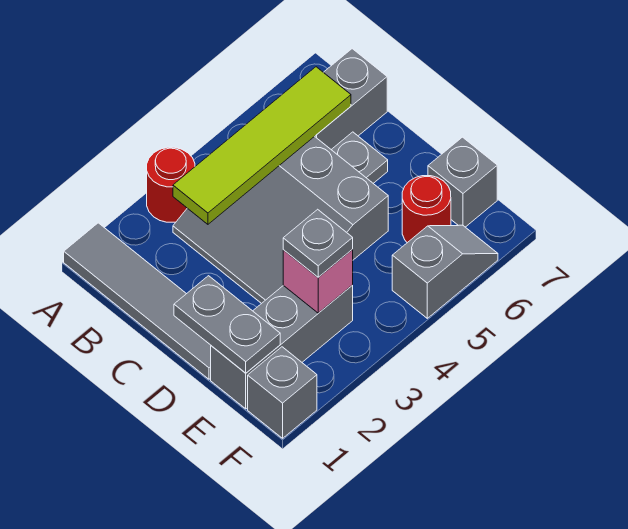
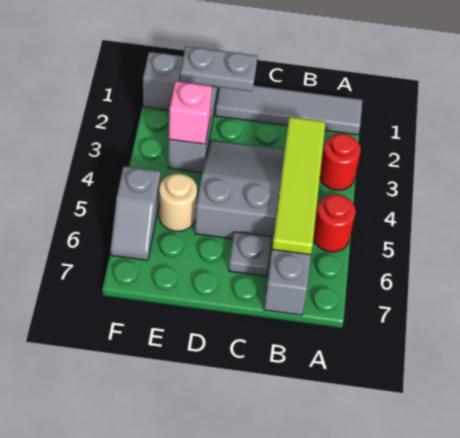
grey plate E3 level 3 -> none
none -> tan round brick E5 level 1
red round brick E6 level 1 -> red round brick A5 level 1
grey brick E7 level 1 -> none

